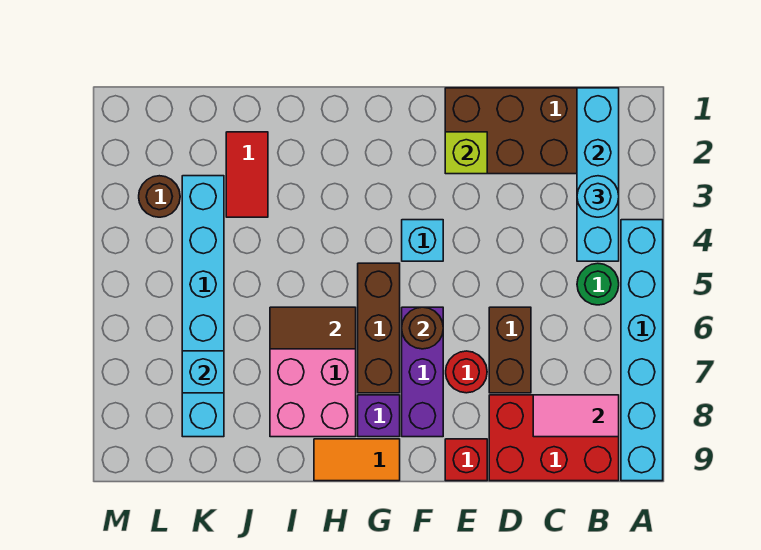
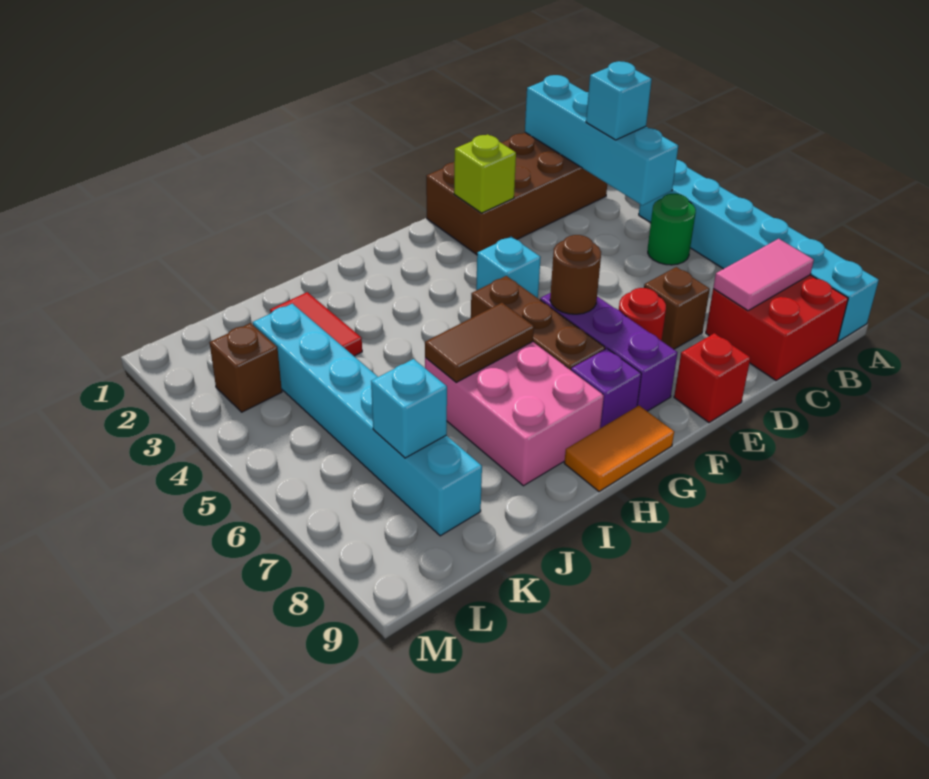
cyan round brick B3 level 3 -> cyan brick B3 level 3
red brick B8:D9 level 1 -> red brick B8:C9 level 1
brown brick D6:D7 level 1 -> brown brick D7 level 1
brown round brick L3 level 1 -> brown brick L3 level 1

